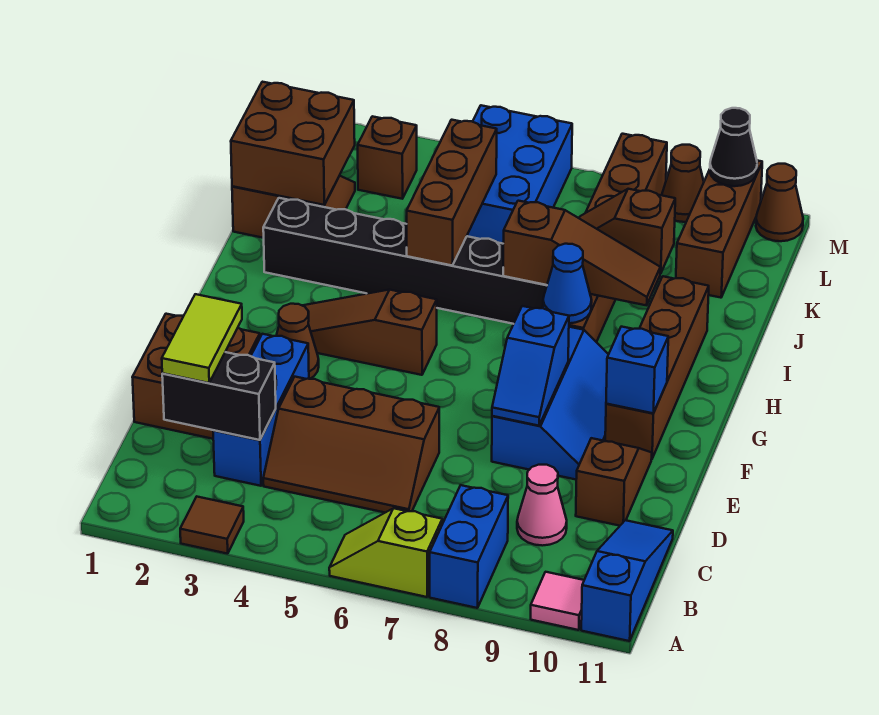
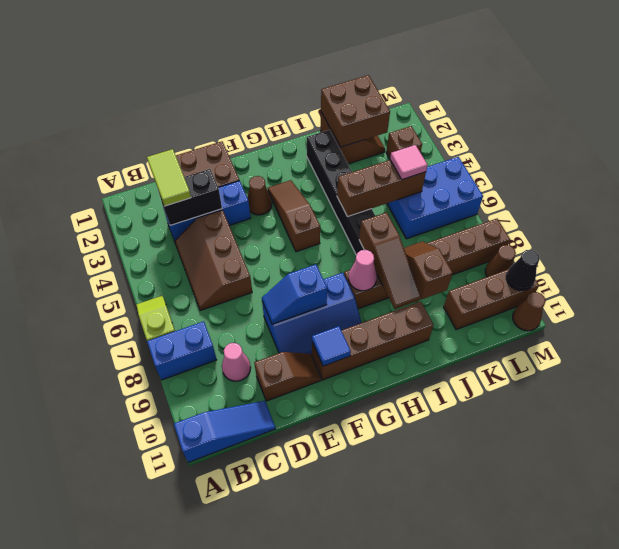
brown tile A3 level 1 -> none
pink tile A10 level 1 -> pink tile K5 level 3
black brick C2:C3 level 2 -> black brick C3:D3 level 2
lime tile C2:D2 level 3 -> lime tile C2:C3 level 3
blue brick F10 level 2 -> blue tile F10 level 2
blue cone H8 level 2 -> pink cone H8 level 2

